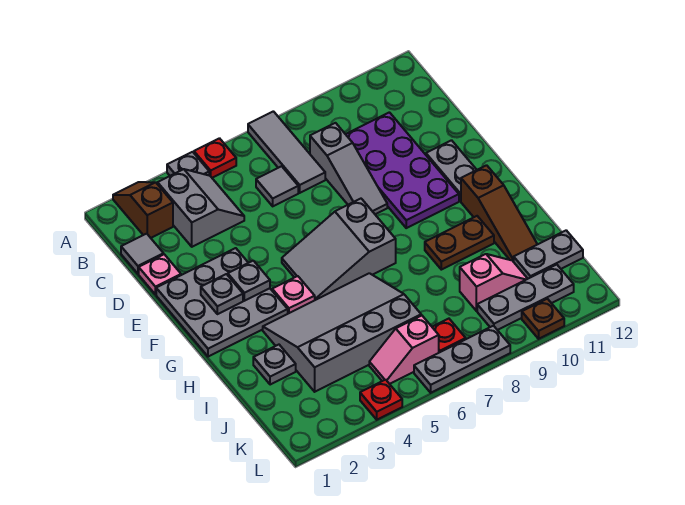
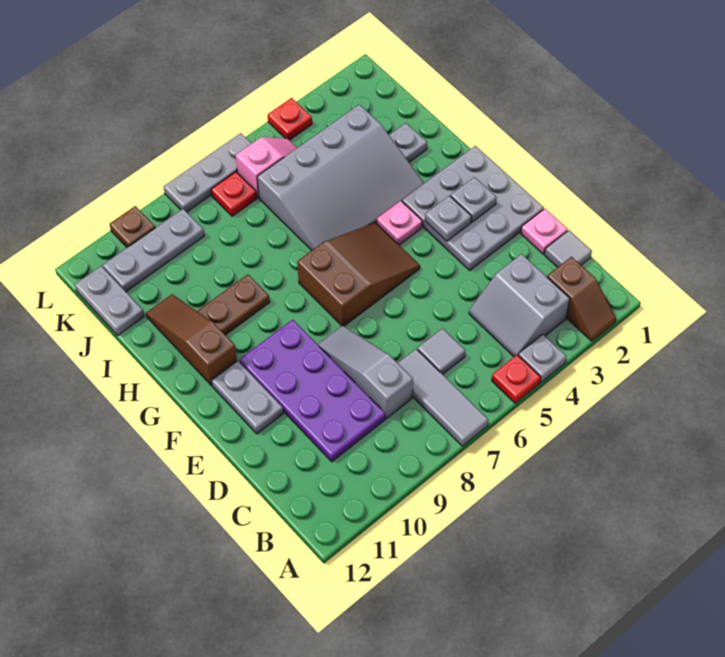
grey slope F5:G7 level 1 top 7 -> brown slope F5:G7 level 1 top 7
pink slope J9:J10 level 1 top 9 -> none
grey plate J11:J12 level 1 -> grey plate J12:K12 level 1

